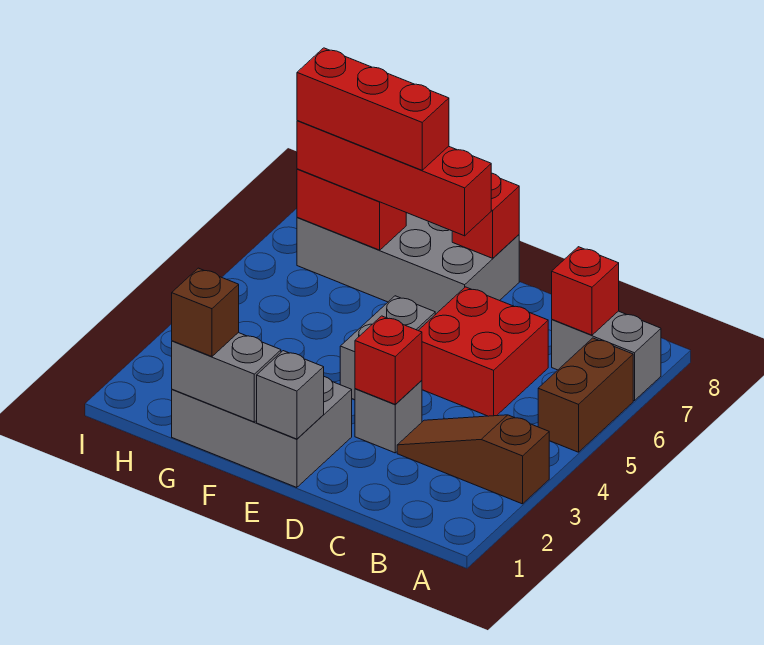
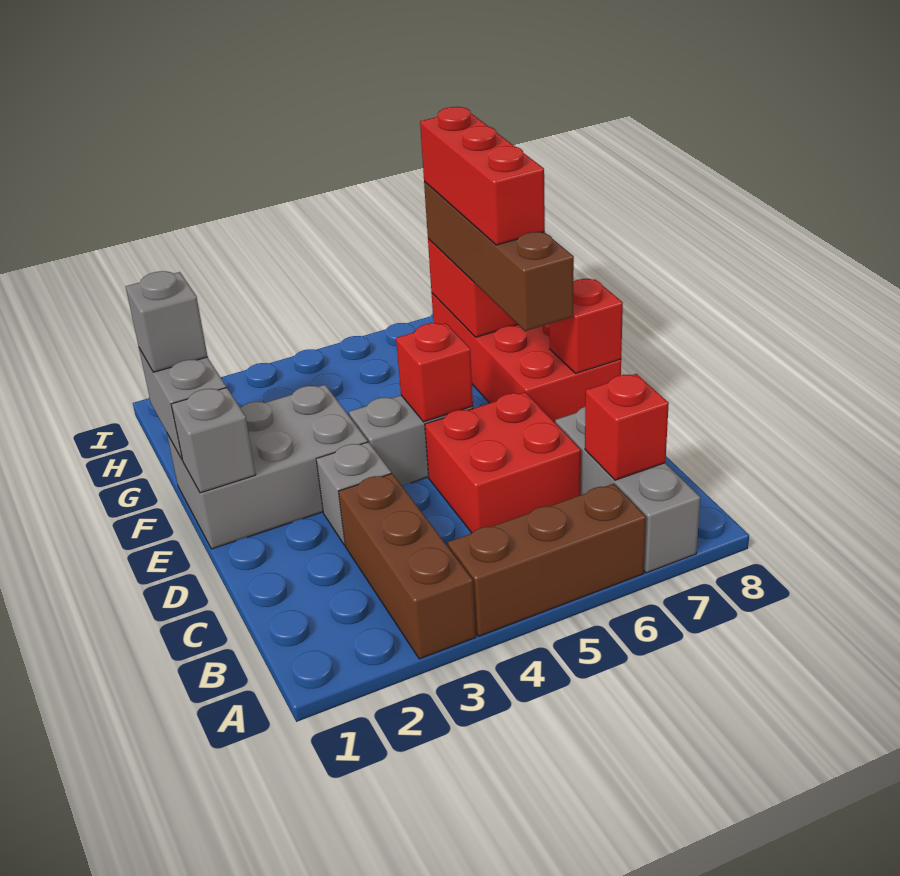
brown slope A3:C3 level 1 top A -> brown brick A3:C3 level 1
brown brick A5:A6 level 1 -> brown brick A4:A6 level 1
grey brick A7:B7 level 1 -> grey brick A7:C7 level 1
red brick D3 level 2 -> red brick E5 level 2
grey brick E1:G2 level 1 -> grey brick E1:F3 level 1
grey brick E7:H8 level 1 -> red brick E7:H8 level 1
red brick E7:H7 level 3 -> brown brick E7:H7 level 3
brown brick G1 level 3 -> grey brick G1 level 3

